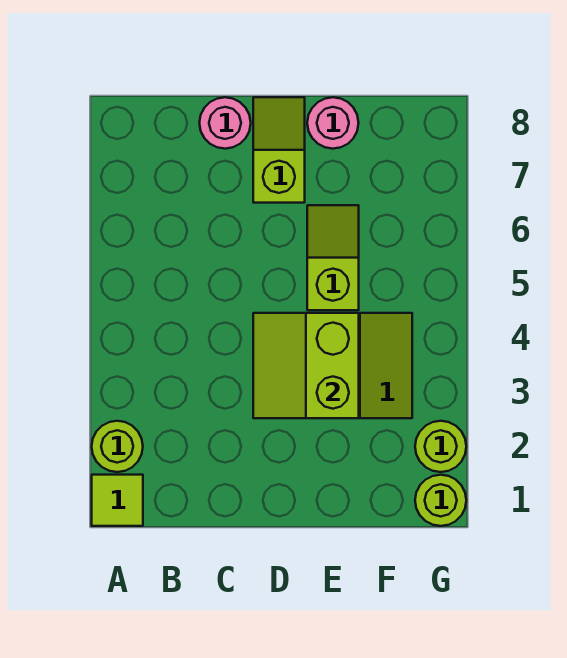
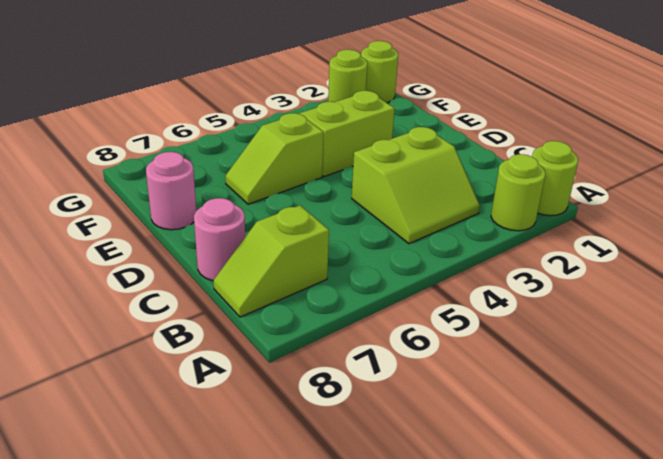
lime tile A1 level 1 -> lime round brick A1 level 1
lime slope D3:E4 level 2 top E -> lime slope B3:C4 level 1 top C
lime slope D7:D8 level 1 top 7 -> lime slope B7:B8 level 1 top 7

